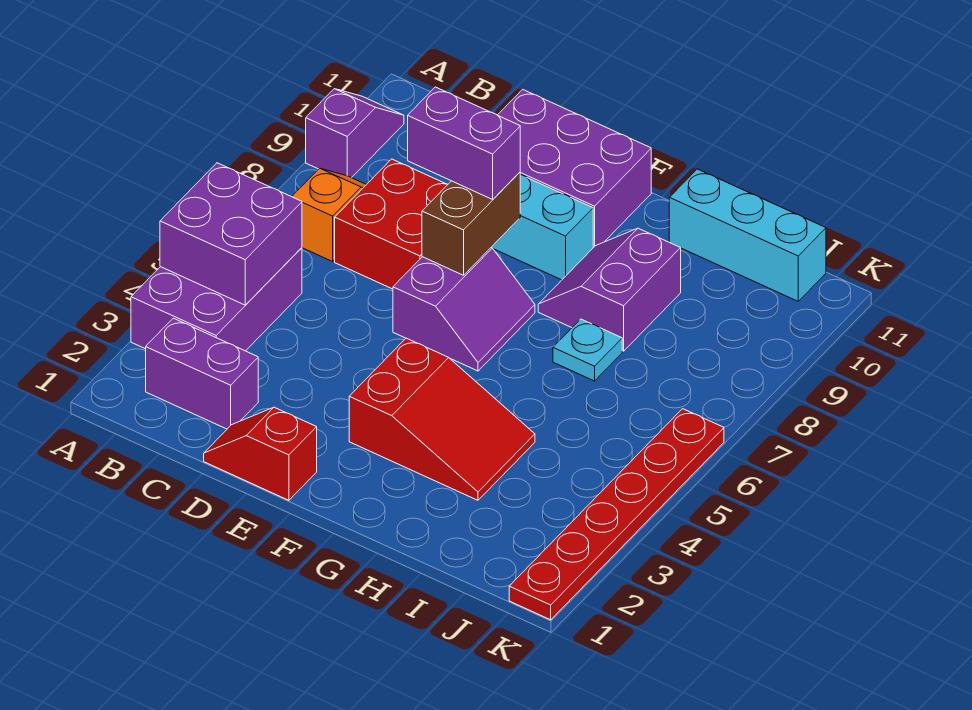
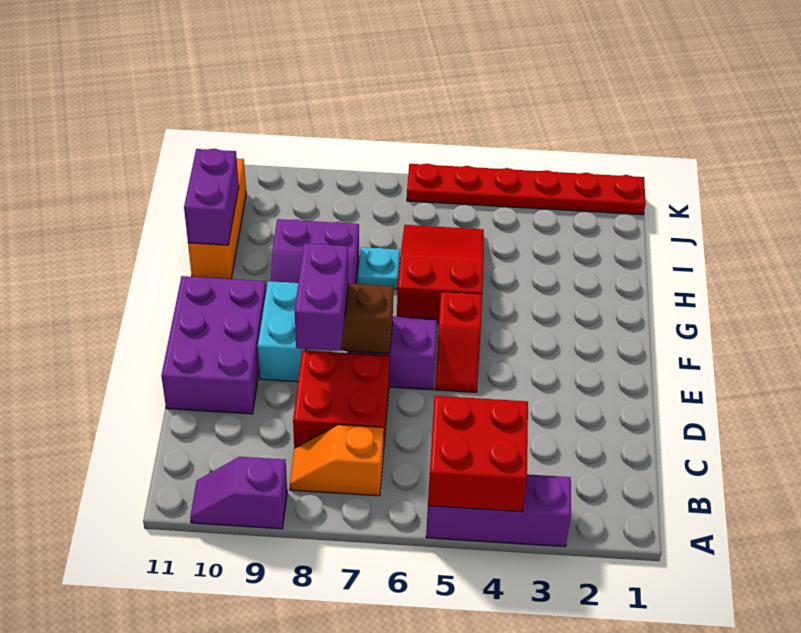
purple brick A3:B5 level 1 -> purple brick A3:A5 level 1
purple brick A4:B5 level 2 -> red brick A4:B5 level 2
purple brick B2:C2 level 1 -> purple brick H11:I11 level 2
red slope D1:E1 level 1 top E -> red slope E5:F5 level 1 top F
red slope F3:H4 level 1 top F -> red slope G5:I6 level 1 top G
cyan brick H11:J11 level 1 -> orange brick H11:J11 level 1

